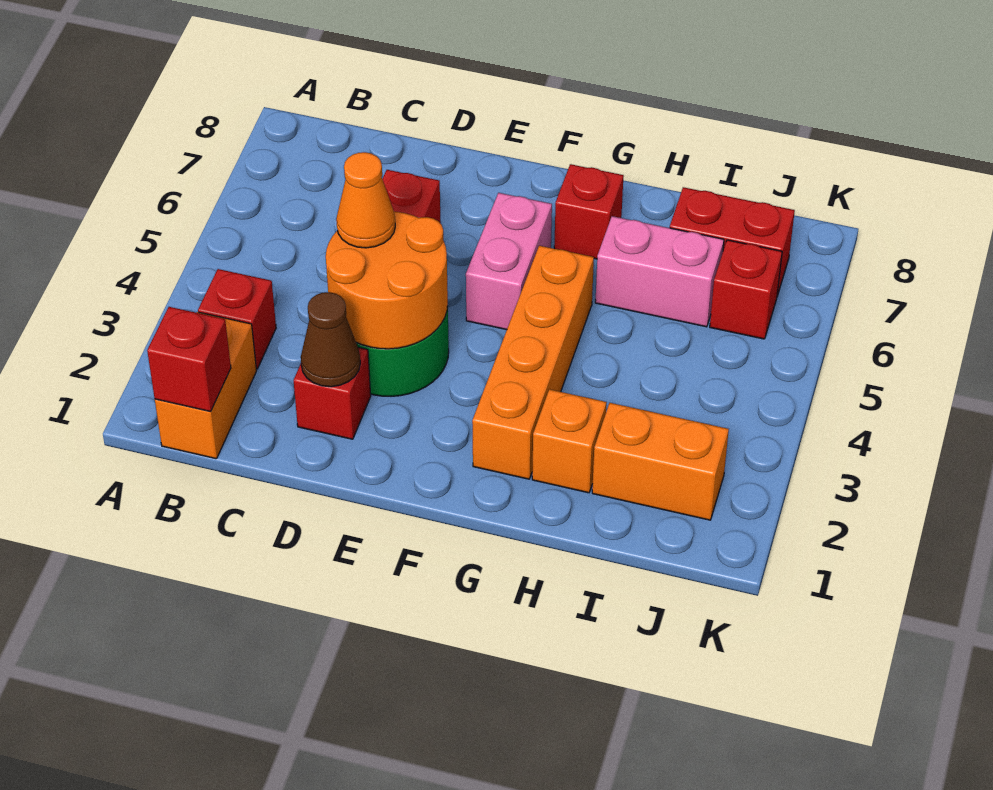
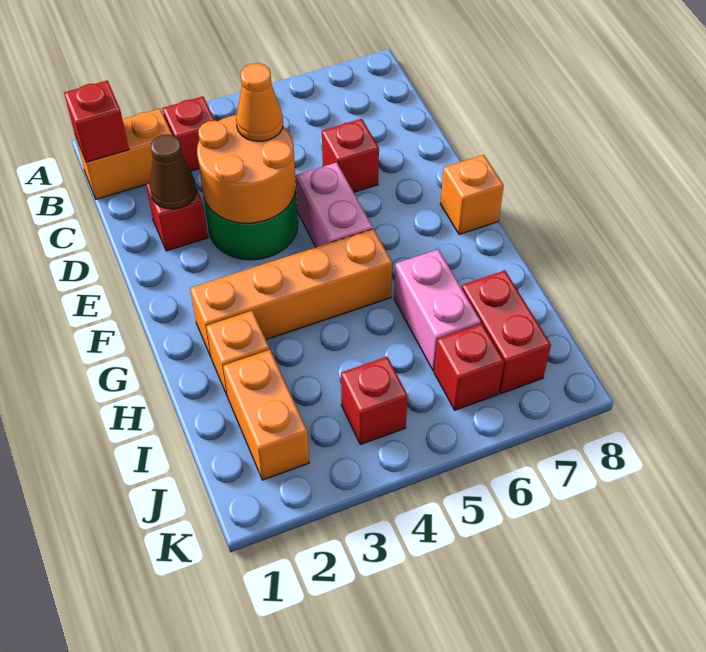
pink brick F5:F6 level 1 -> pink brick E5:F5 level 1
none -> orange brick F8 level 1
red brick G7 level 1 -> red brick J4 level 1

